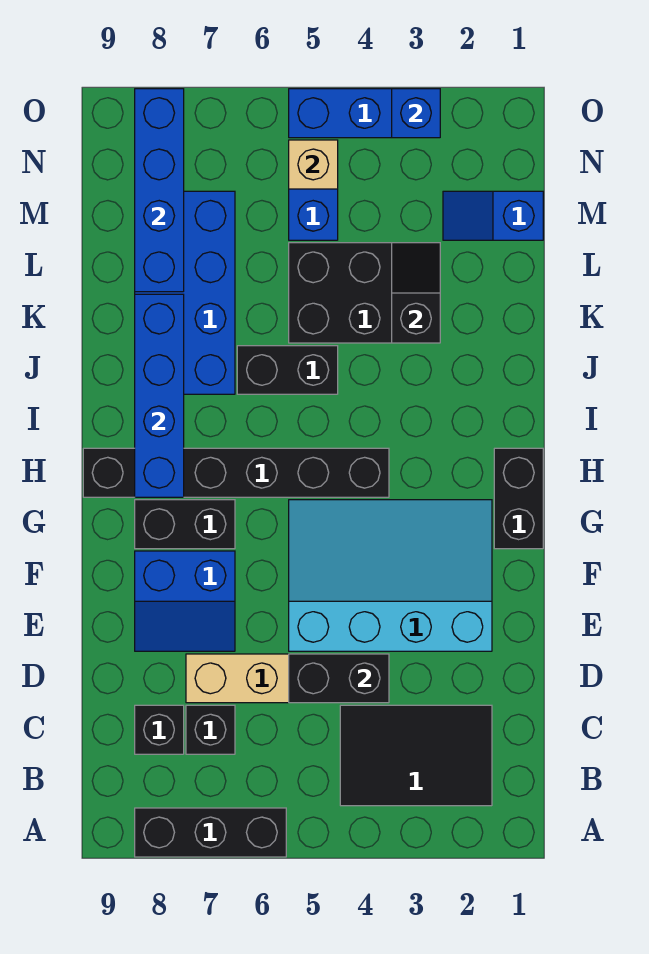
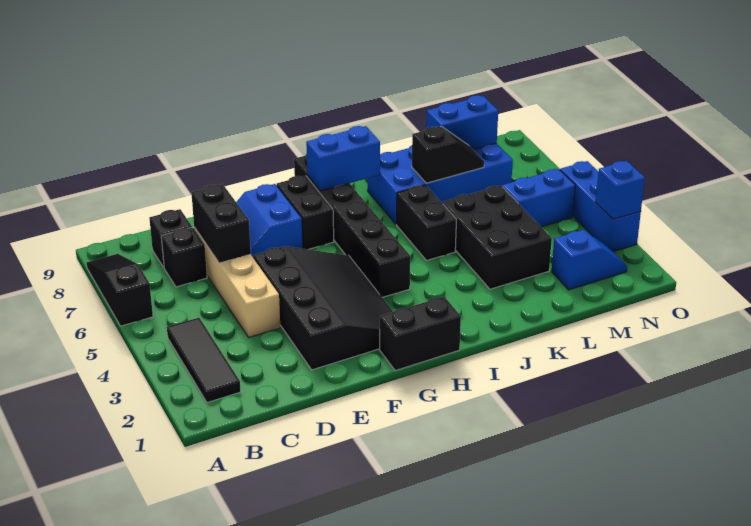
black brick A6:A8 level 1 -> black slope A6:A8 level 1 top 6
black tile B2:C4 level 1 -> black tile B2:B4 level 1
black brick D4:D5 level 2 -> black brick D6:D7 level 2
cyan slope E2:G5 level 1 top E -> black slope E2:G5 level 1 top E
blue brick H8:K8 level 2 -> blue brick H8:I8 level 2
black slope K3:L3 level 2 top K -> black slope K7:L7 level 2 top K
blue brick L8:O8 level 2 -> blue brick L8:M8 level 2
blue slope M1:M2 level 1 top 1 -> blue slope M2:N2 level 1 top M
tan brick N5 level 2 -> none

